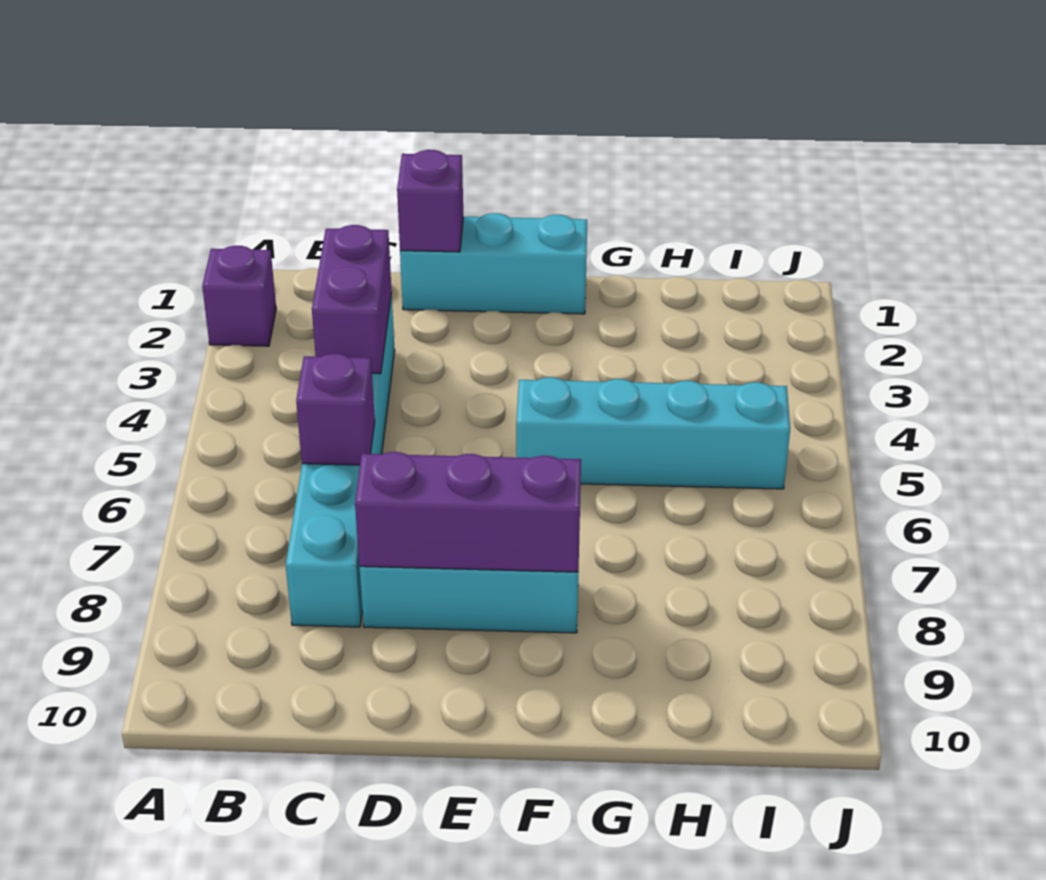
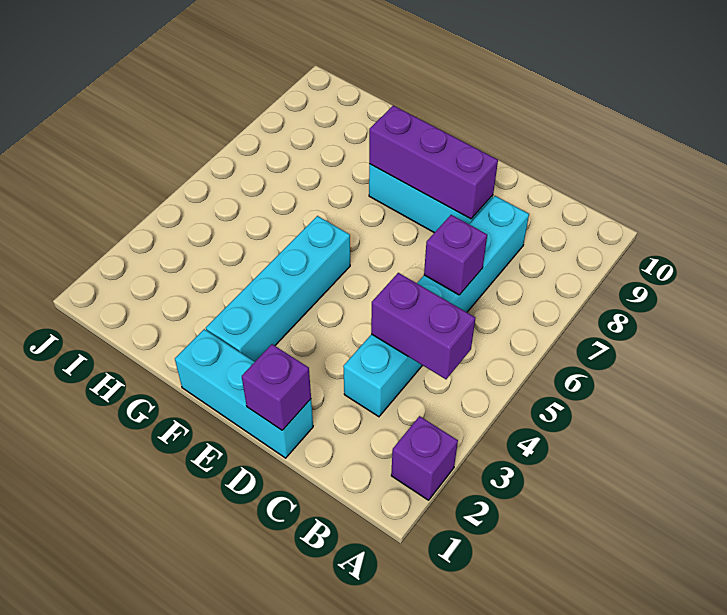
purple brick C3:C4 level 2 -> purple brick B4:C4 level 2
cyan brick F5:I5 level 1 -> cyan brick F2:F5 level 1

